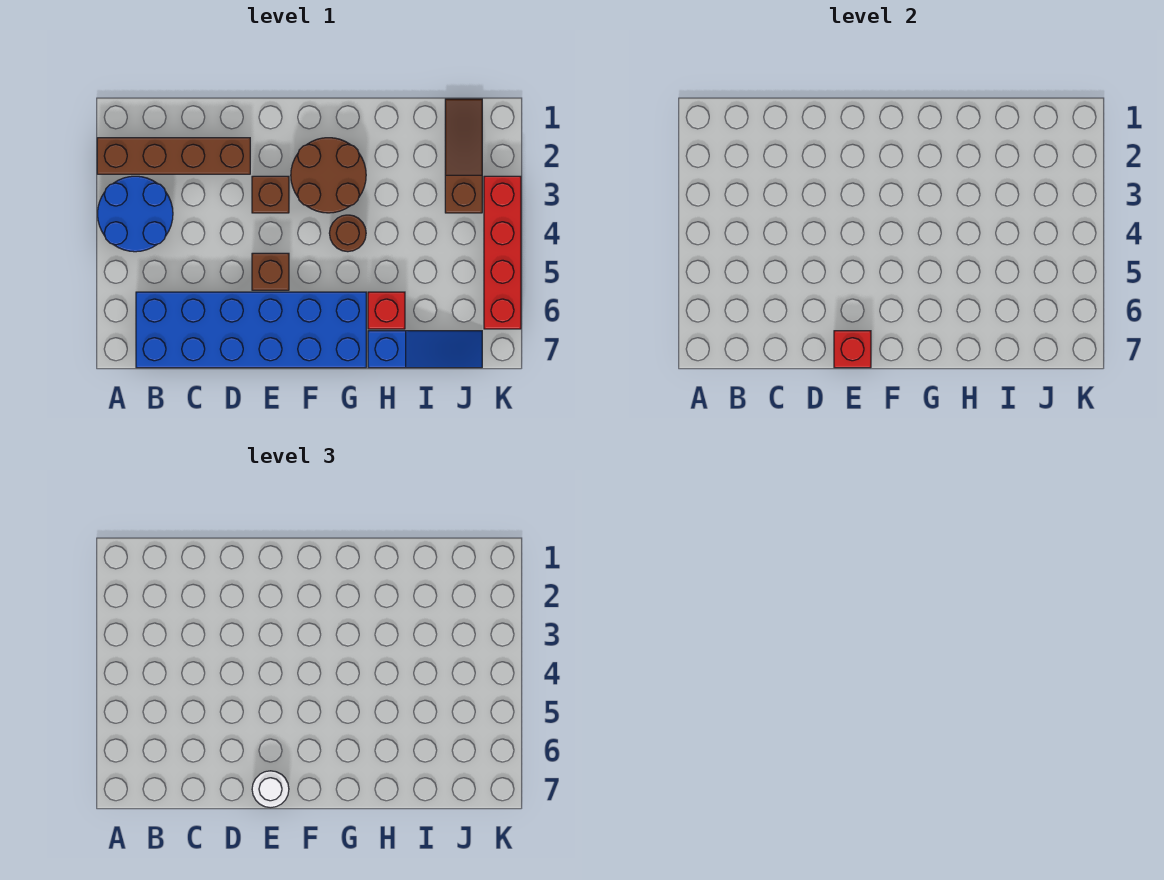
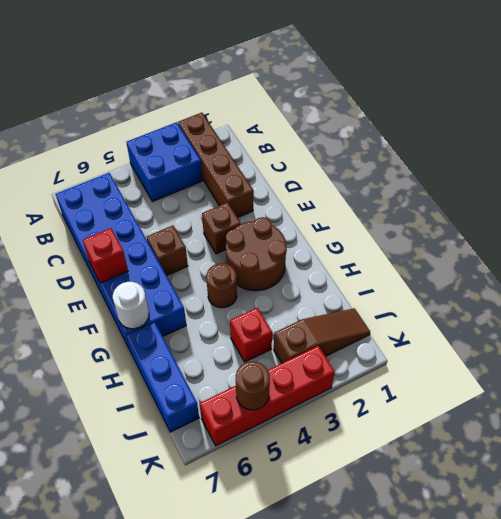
blue round brick A3:B4 level 1 -> blue brick A3:B4 level 1
white round brick E7 level 3 -> white round brick G7 level 2
red brick H6 level 1 -> red brick I4 level 1
blue slope H7:J7 level 1 top H -> blue brick H7:J7 level 1
none -> brown round brick K5 level 2

